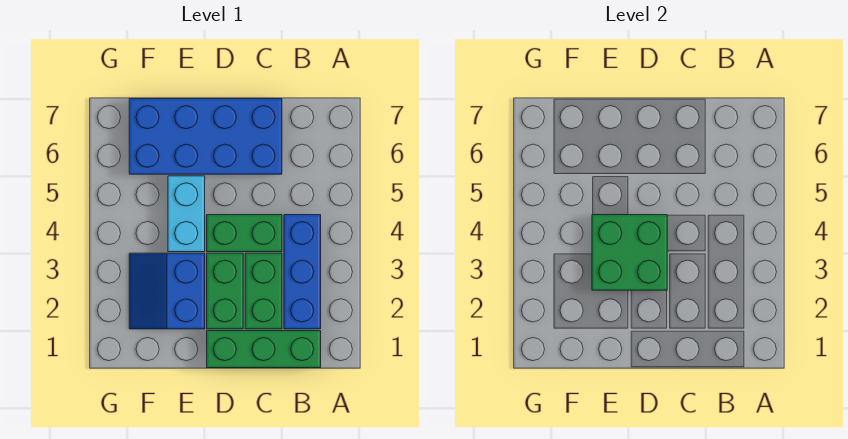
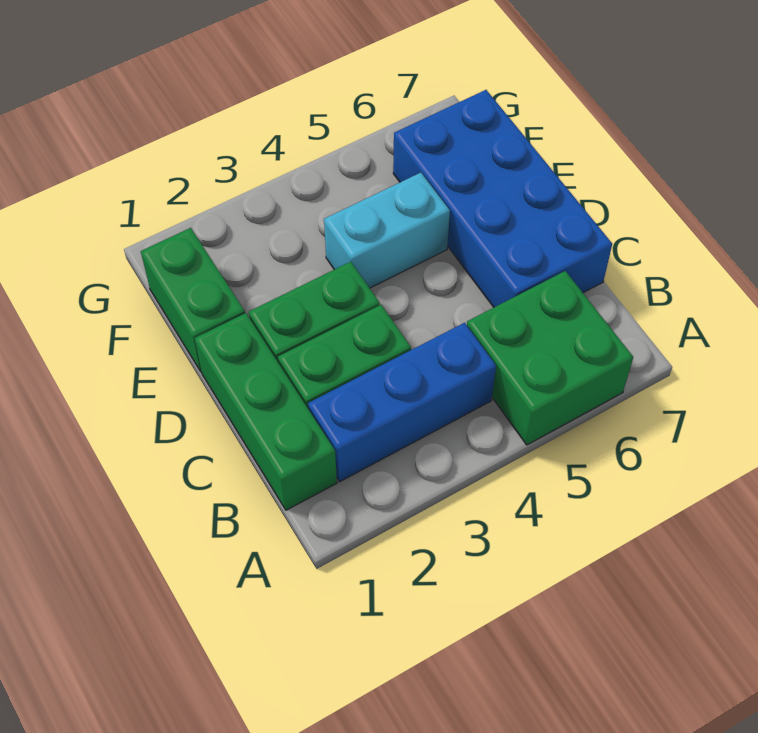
green brick C4:D4 level 1 -> green brick E1:F1 level 1
green brick D3:E4 level 2 -> green brick A5:B6 level 1
blue slope E2:F3 level 1 top E -> none

